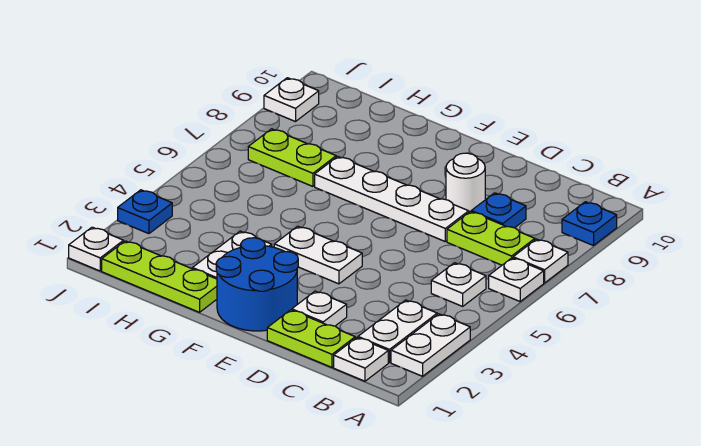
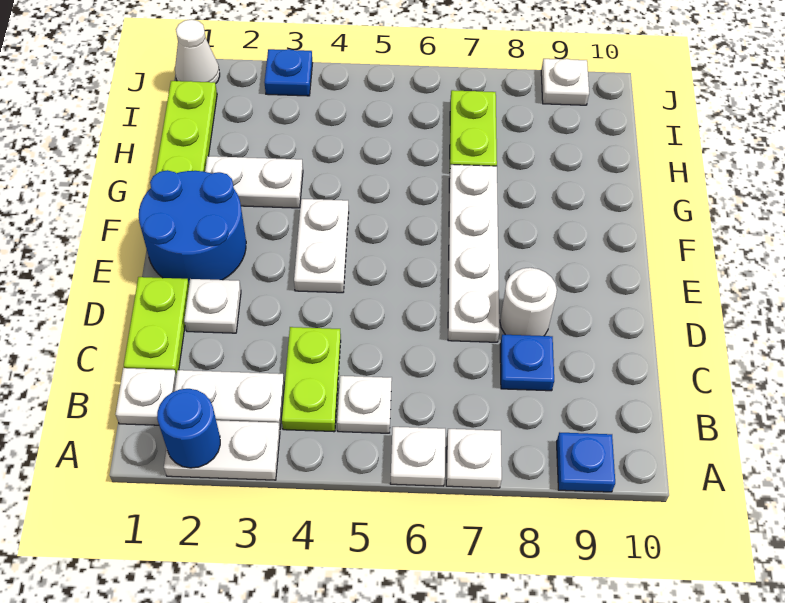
none -> blue round brick A2 level 2
lime plate B7:C7 level 1 -> lime plate B4:C4 level 1
white plate J1 level 1 -> white cone J1 level 1

